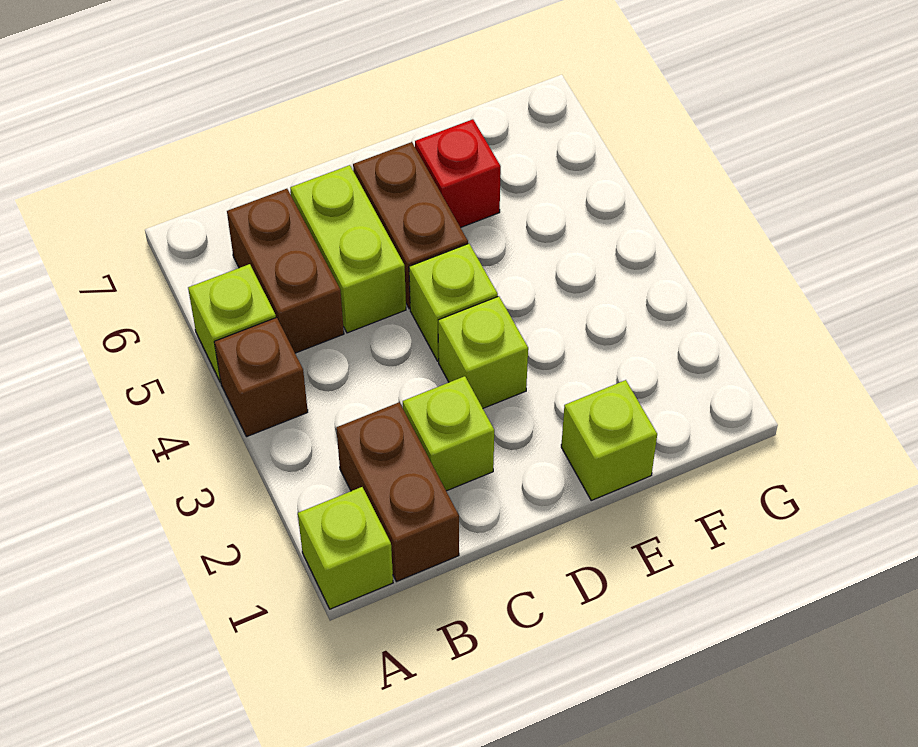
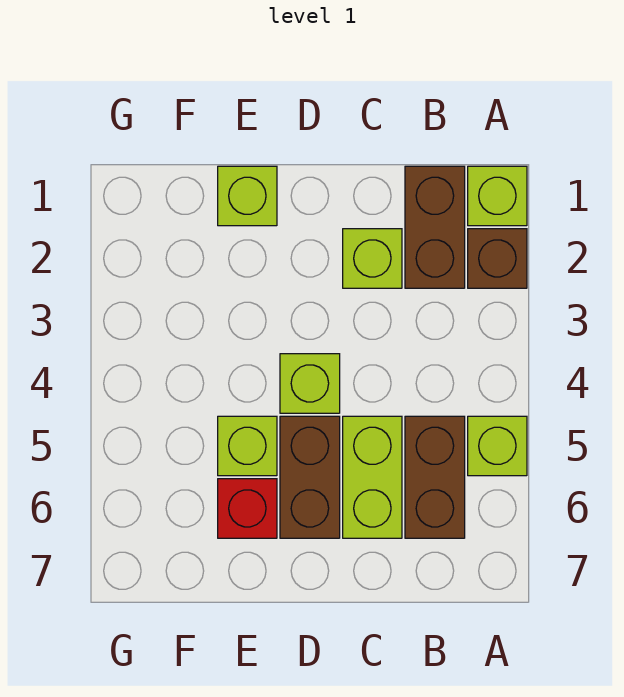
brown brick A4 level 1 -> brown brick A2 level 1
lime brick D3 level 1 -> lime brick E5 level 1

